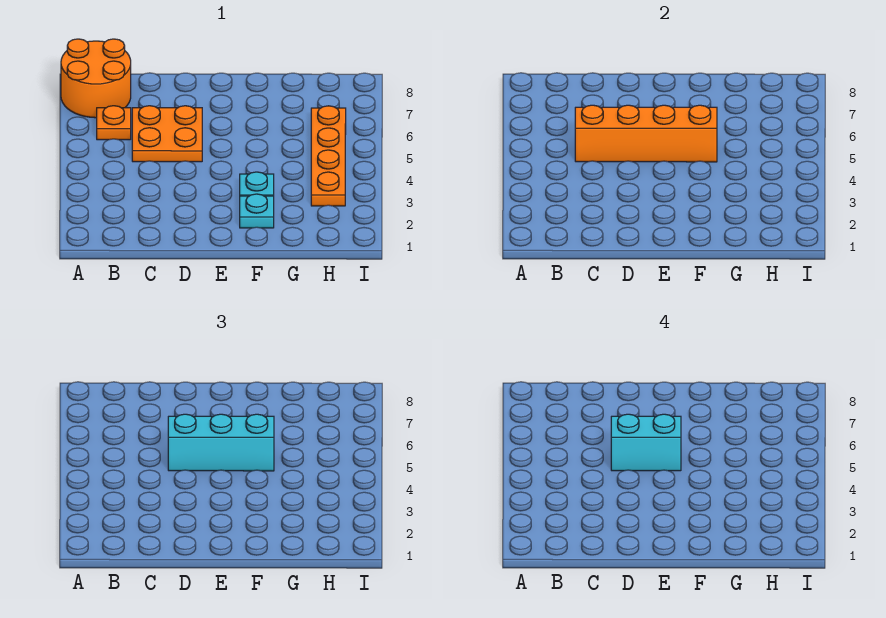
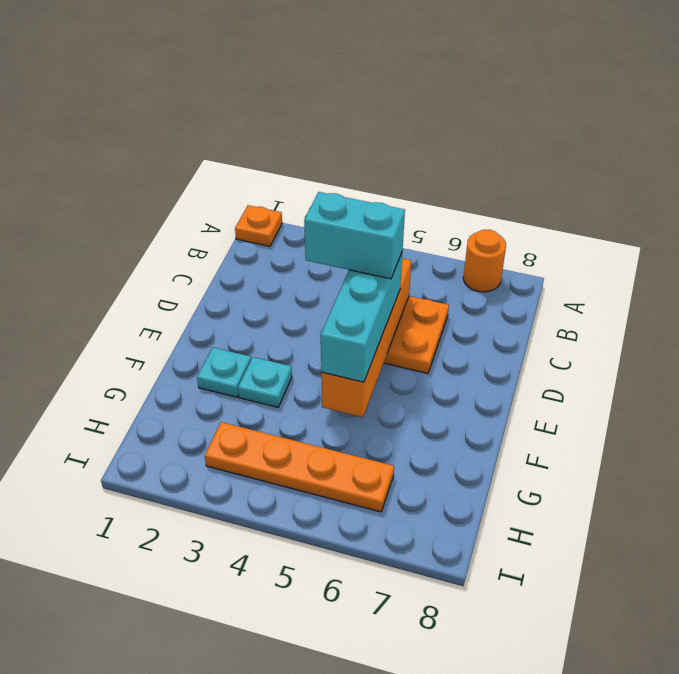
orange round brick A7:B8 level 1 -> orange round brick A7 level 1
orange plate B6 level 1 -> orange plate A1 level 1
cyan brick D5:E5 level 4 -> cyan brick D4:D5 level 4

